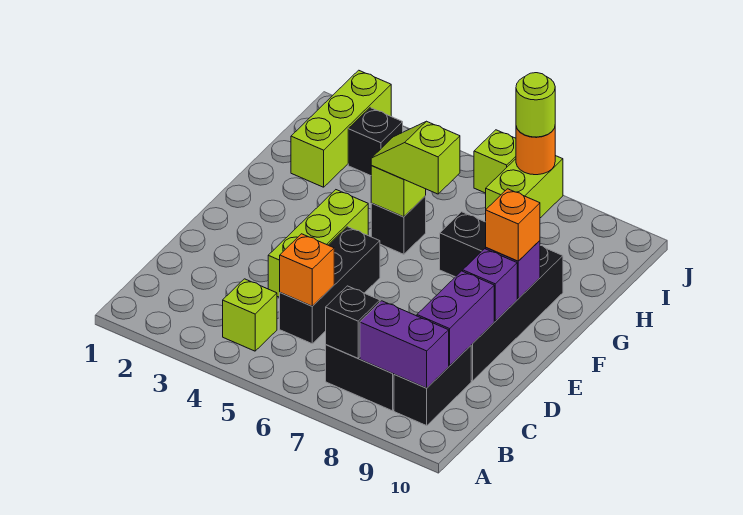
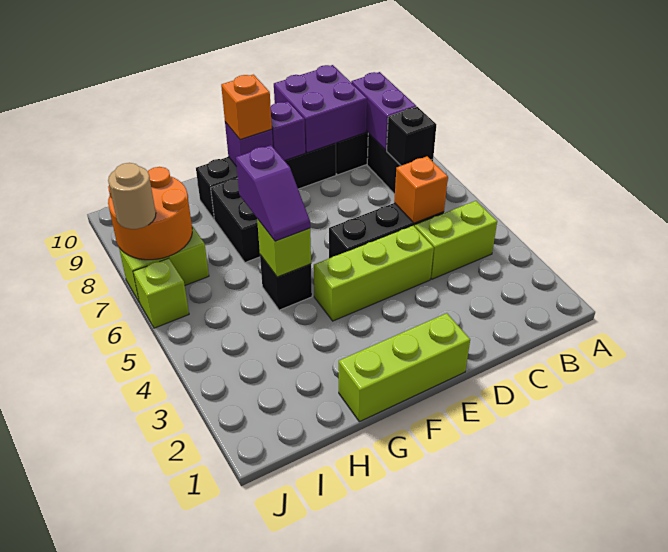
lime brick B4 level 1 -> lime brick B4:C4 level 1
purple brick C9:D9 level 2 -> purple brick C9:D10 level 2
lime slope G5:G6 level 3 top 6 -> purple slope G5:G6 level 3 top 6
lime brick H2:J2 level 1 -> lime brick E1:G1 level 1
black brick I3 level 1 -> none
orange round brick J7 level 2 -> orange round brick I7:J8 level 2
lime round brick J7 level 3 -> tan round brick J7 level 3

